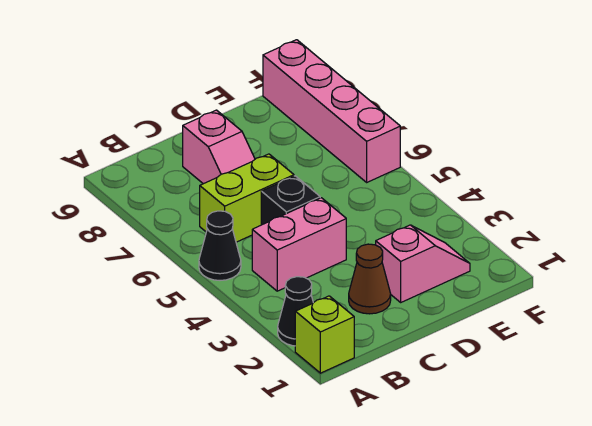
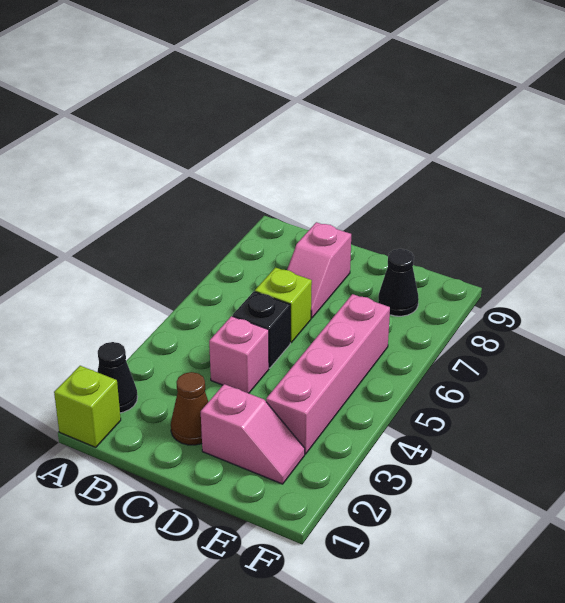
black cone A5 level 1 -> black cone E8 level 1
pink brick B4:C4 level 1 -> pink brick C4 level 1
lime brick B6:C6 level 1 -> lime brick C6 level 1
pink brick F6:F9 level 1 -> pink brick E3:E6 level 1

